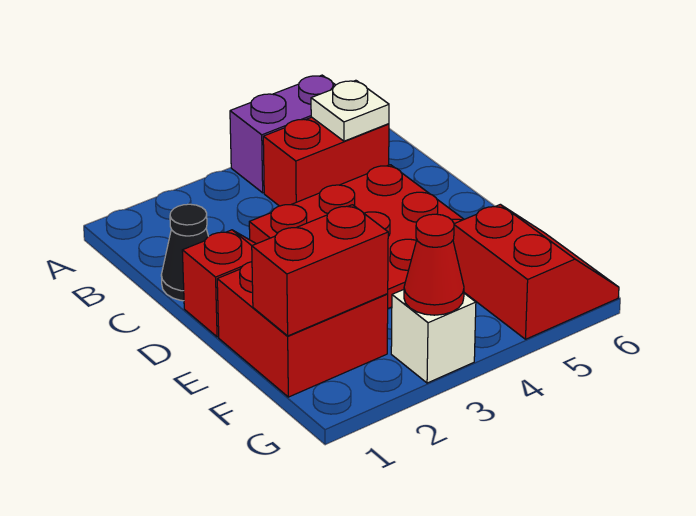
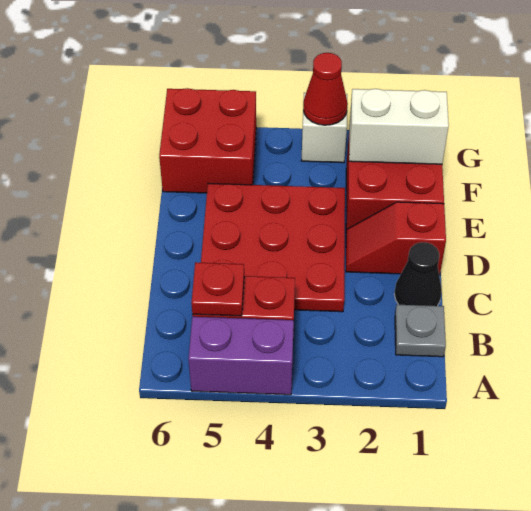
none -> grey plate B1 level 1
white plate B5 level 2 -> red plate B5 level 2
red brick F1:F2 level 2 -> white brick F1:F2 level 2
red slope F5:G6 level 1 top 5 -> red brick F5:G6 level 1

